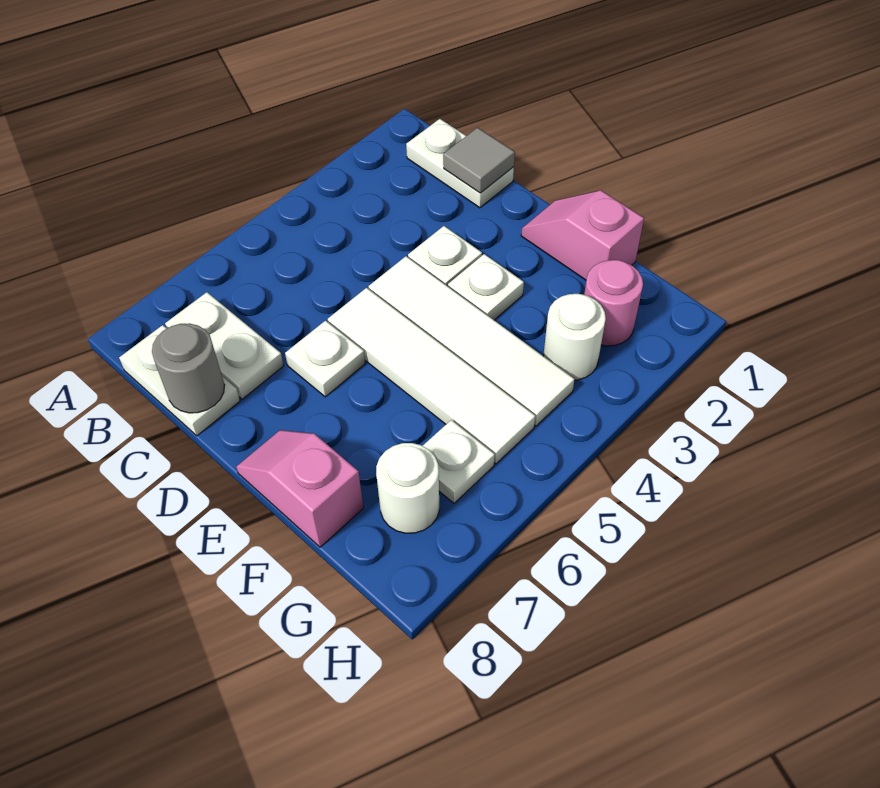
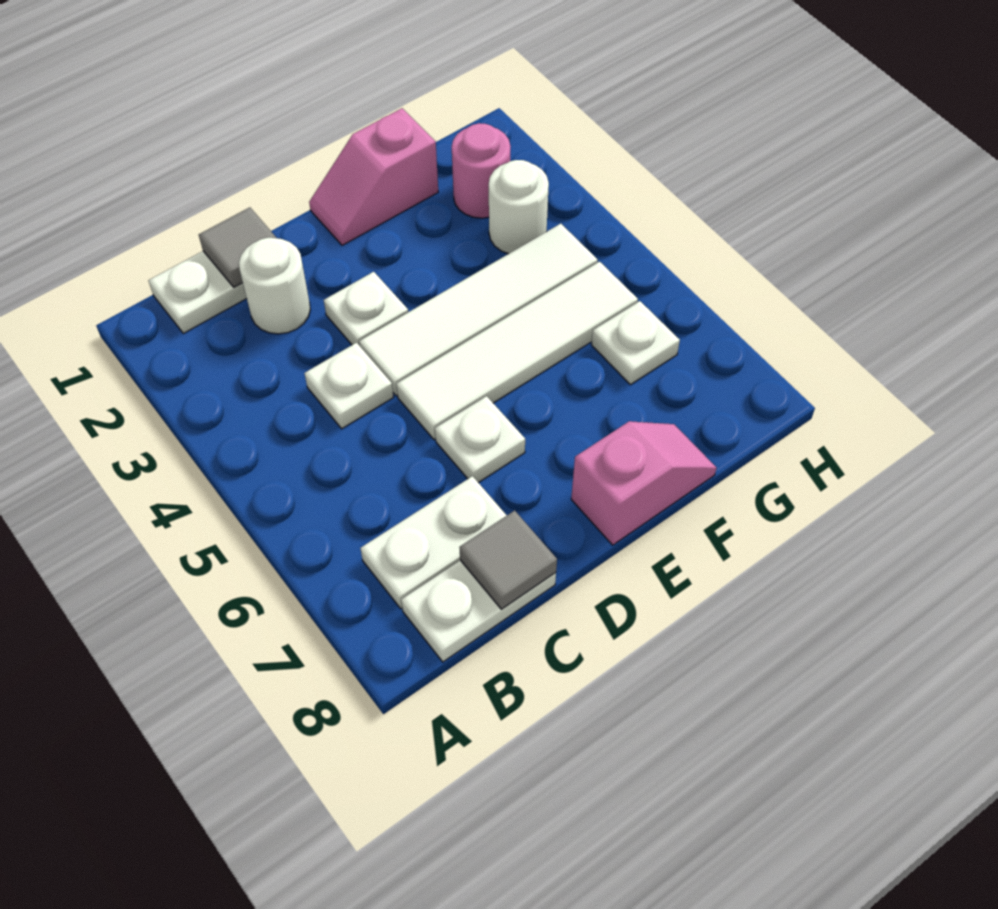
grey round brick C8 level 2 -> grey tile C8 level 2
white plate E3 level 1 -> white plate C4 level 1
pink slope E8:F8 level 1 top F -> pink slope E8:F8 level 1 top E
white round brick G7 level 1 -> white round brick C2 level 1

